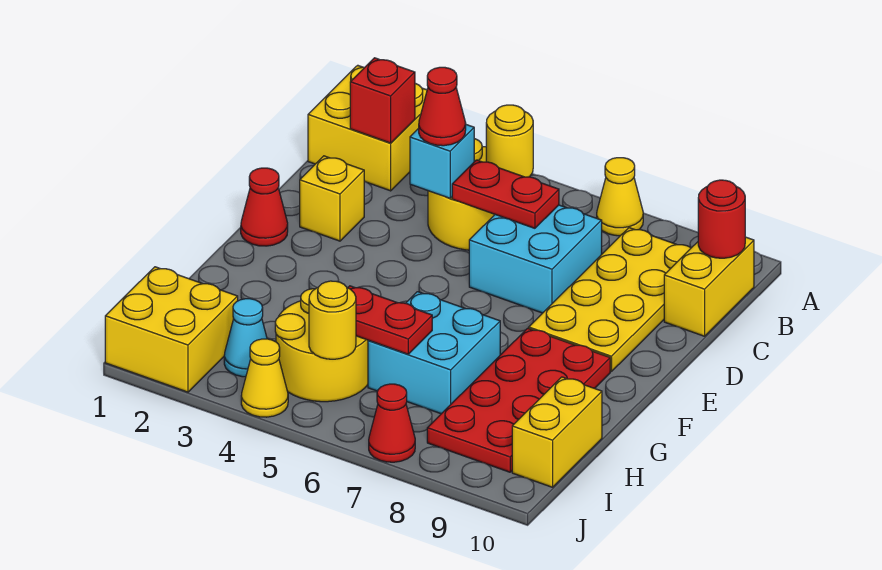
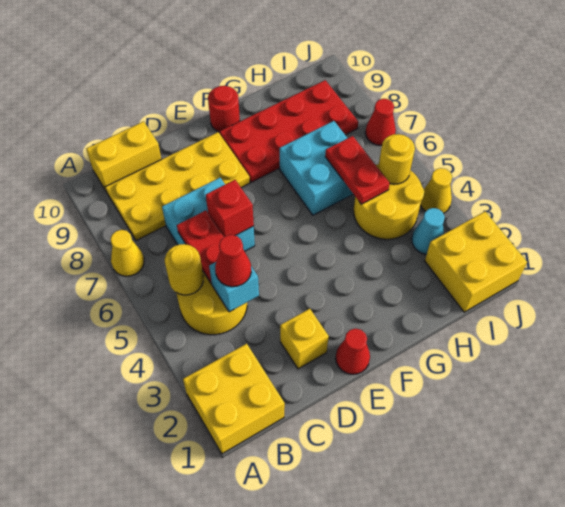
red brick B2 level 2 -> red brick D6 level 2
red round brick B10 level 2 -> red round brick F10 level 1
yellow brick H10:I10 level 1 -> none

